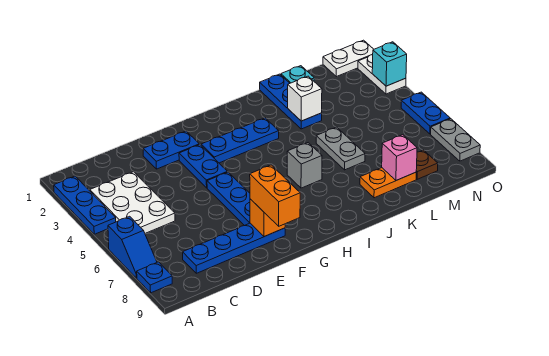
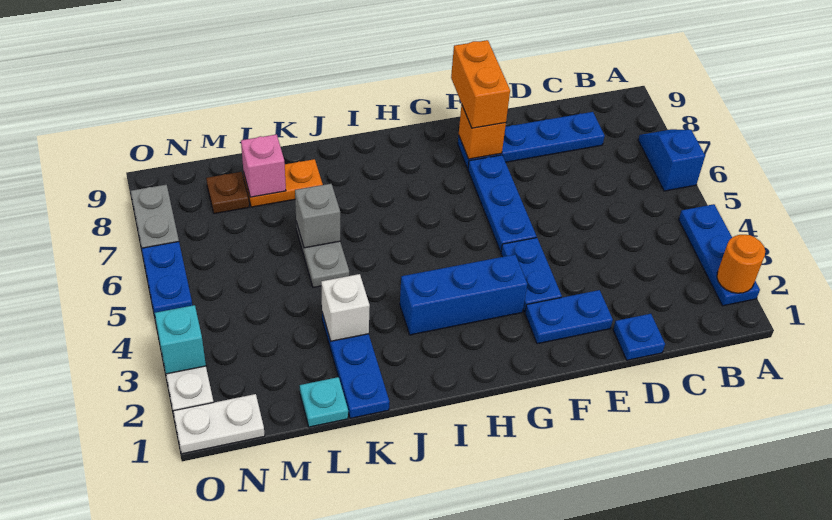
none -> orange round brick A2 level 2
blue plate A8 level 1 -> blue plate D1 level 1
white plate B3:C5 level 1 -> none
blue plate G3:I3 level 1 -> blue brick G3:I3 level 1
grey brick I6 level 1 -> grey brick K6 level 2

